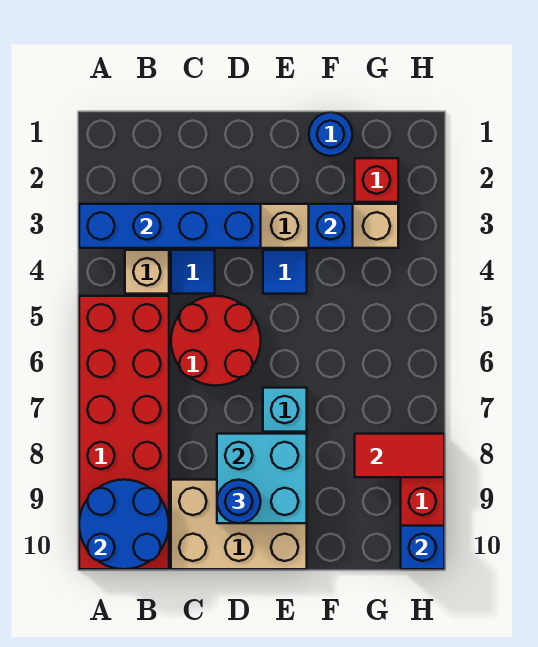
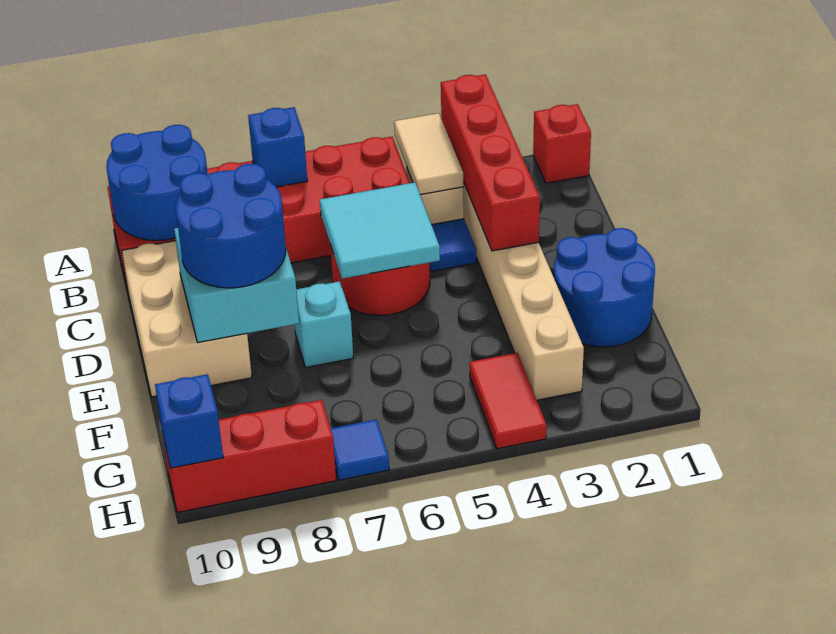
blue brick A3:D3 level 2 -> red brick A3:D3 level 2
none -> tan tile A4:B4 level 2
none -> cyan tile C5:D6 level 2
blue round brick D9 level 3 -> blue round brick D8:E9 level 3
blue tile E4 level 1 -> blue tile H7 level 1
blue round brick F1 level 1 -> blue round brick E1:F2 level 1
blue brick F3 level 2 -> blue brick A7 level 2
red brick G2 level 1 -> red brick A1 level 1
red tile G8:H8 level 2 -> red tile G4:H4 level 1

